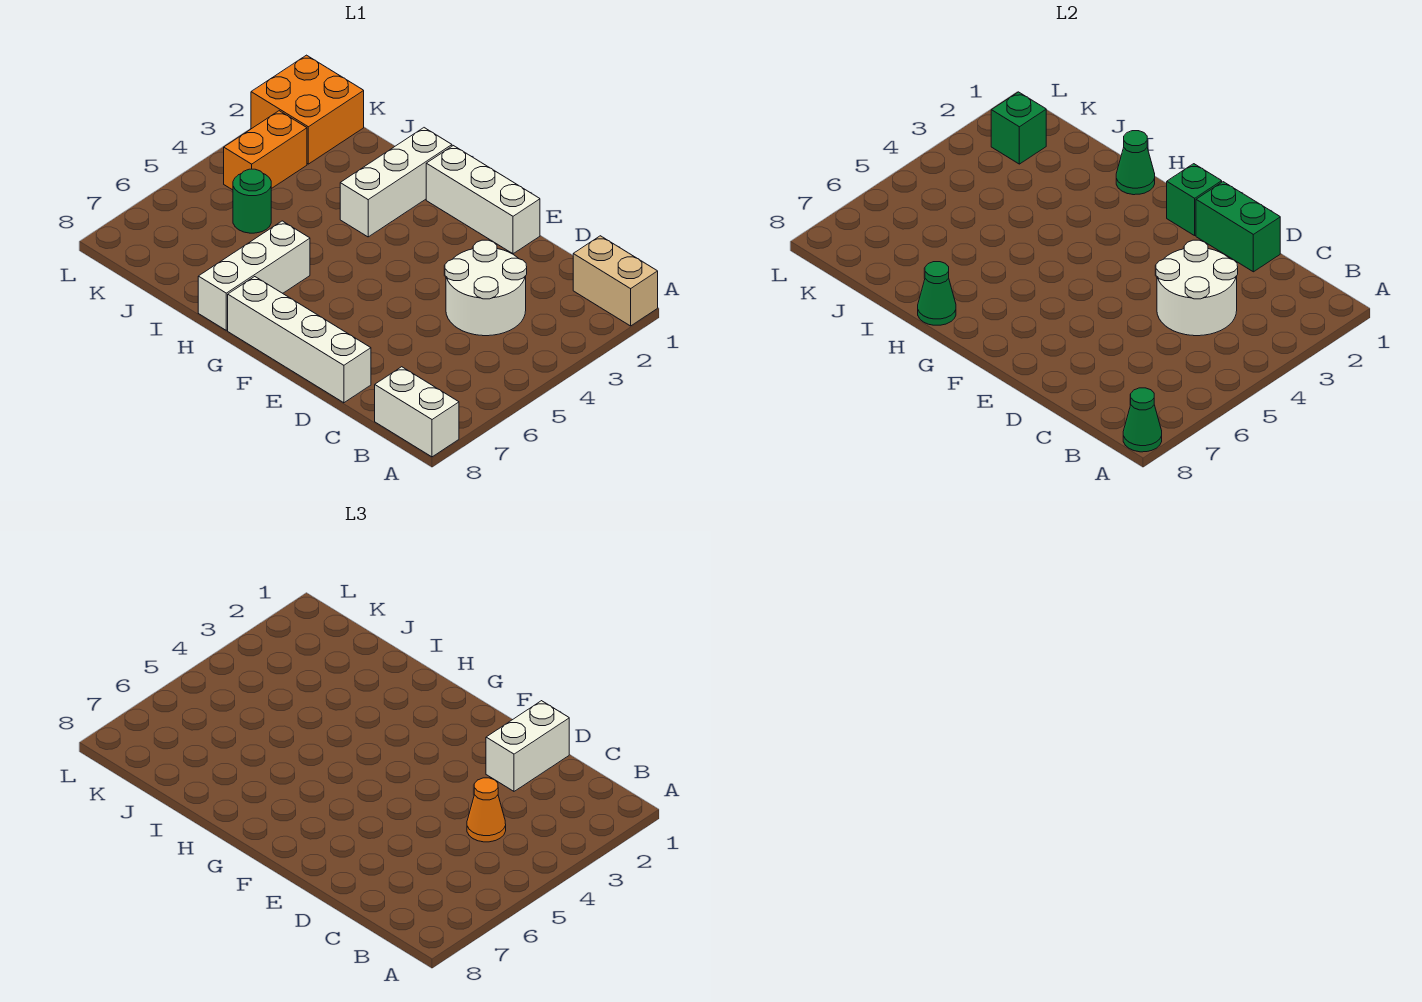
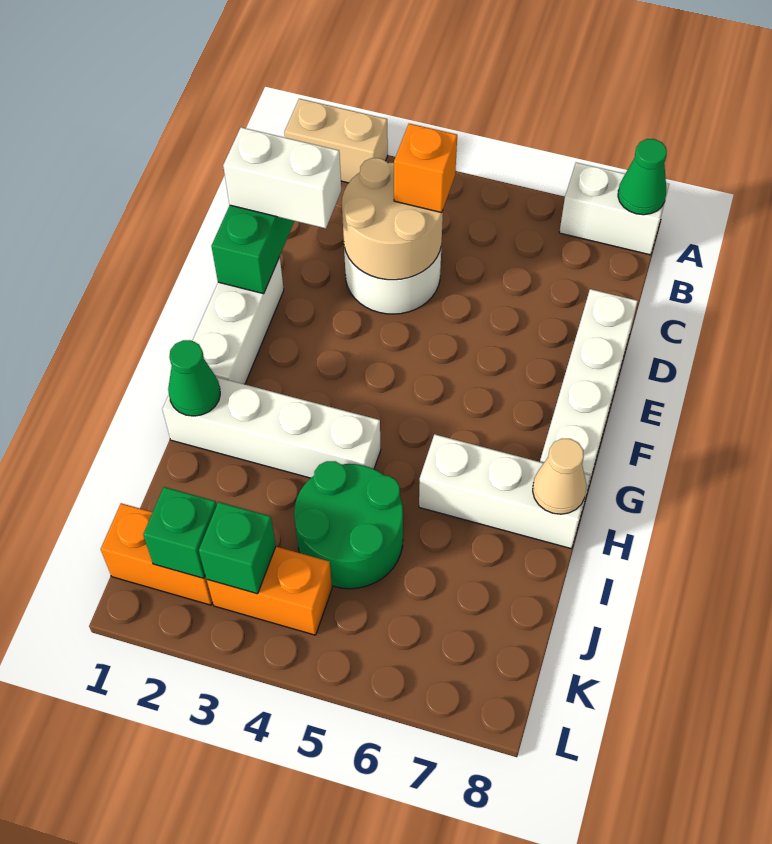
tan brick A1:B1 level 1 -> tan brick A1:A2 level 1
white brick A8:B8 level 1 -> white brick A7:A8 level 1
white round brick C3:D4 level 2 -> tan round brick C3:D4 level 2
orange cone C4 level 3 -> orange brick C4 level 3
green brick F1 level 2 -> green brick K3 level 2
white brick H1:H3 level 1 -> white brick H1:H4 level 1
green cone H8 level 2 -> tan cone H8 level 2
green round brick J5 level 1 -> green round brick I4:J5 level 1
orange brick K1:L2 level 1 -> orange brick K1:K2 level 1

